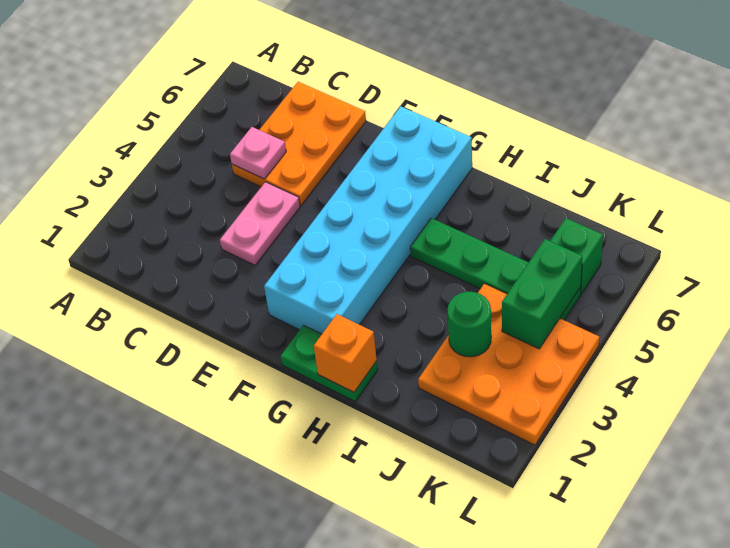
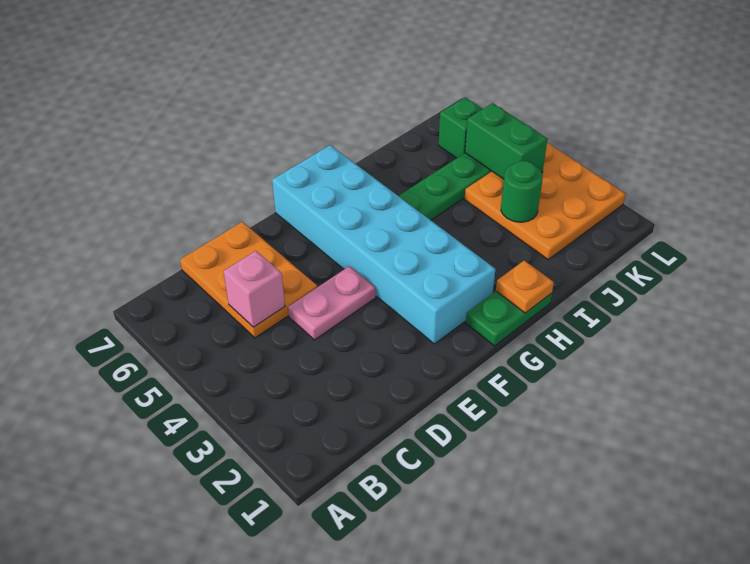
pink plate C5 level 2 -> pink brick C5 level 2
pink plate D3:D4 level 1 -> pink plate D4:E4 level 1
orange brick H1 level 2 -> orange plate H1 level 2

